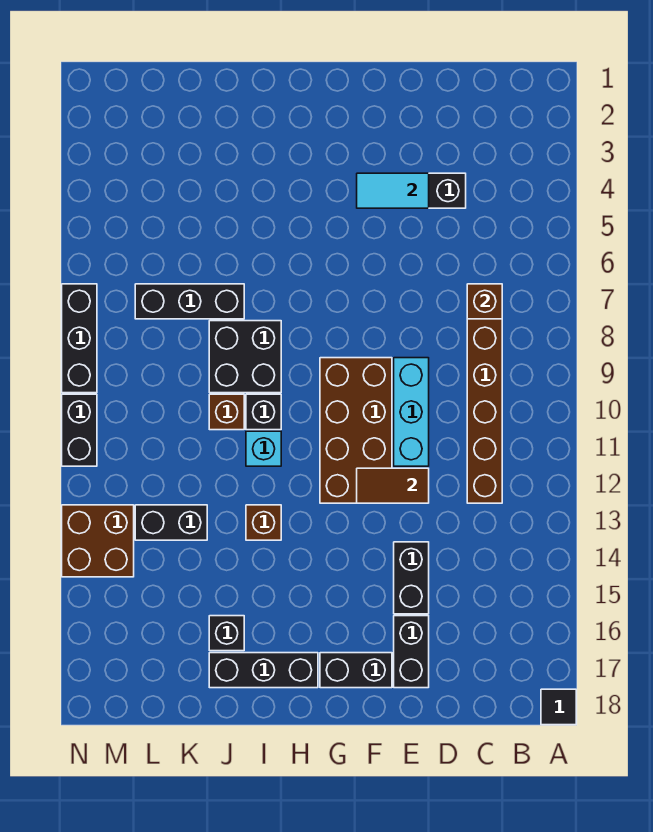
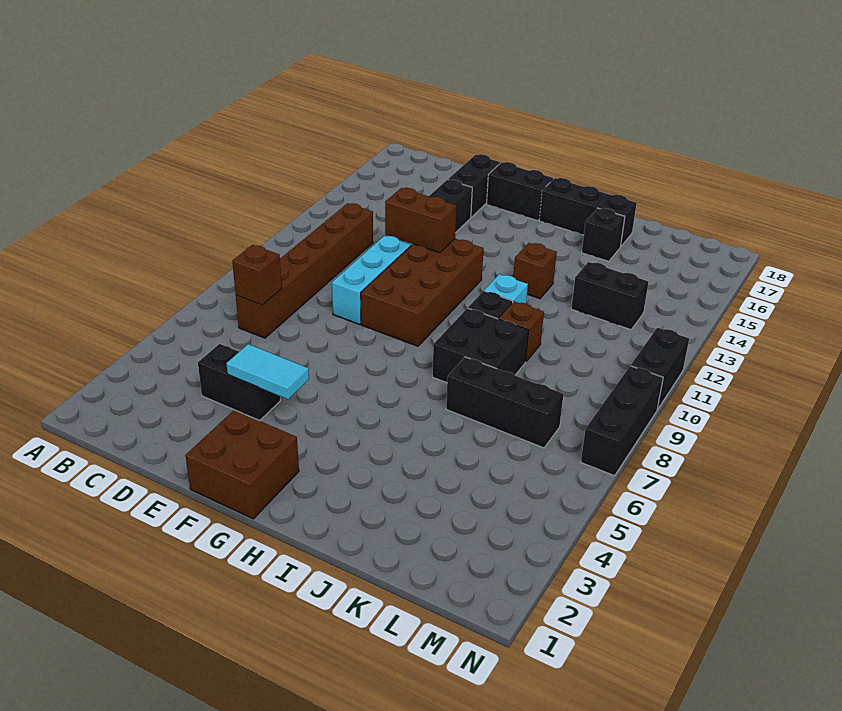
black tile A18 level 1 -> none
brown tile E12:F12 level 2 -> brown brick E12:F12 level 2
brown brick M13:N14 level 1 -> brown brick F1:G2 level 1

